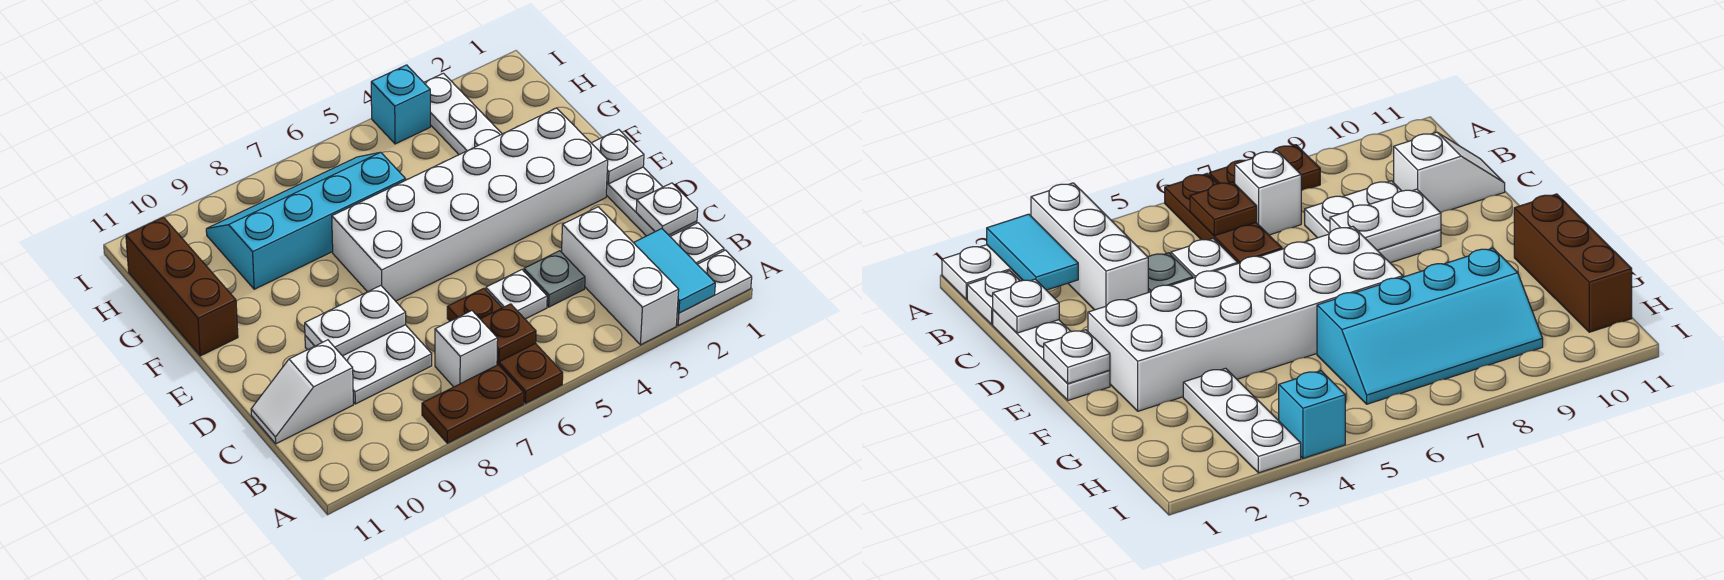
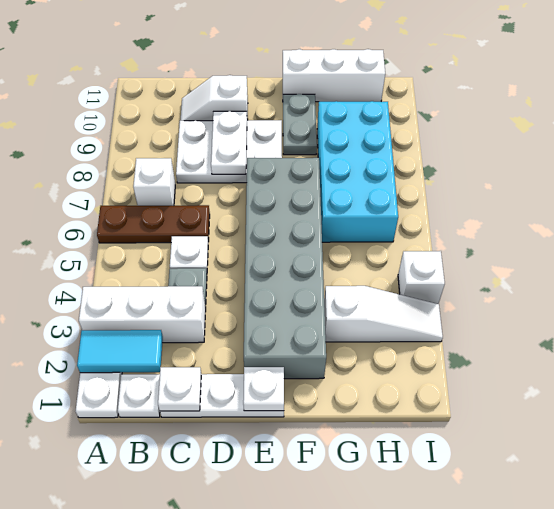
brown plate A7:A8 level 1 -> none
brown plate B6 level 2 -> none
white plate C8:D9 level 1 -> white plate C8:E9 level 1
white slope C10:C11 level 1 top 10 -> white slope C10:D10 level 1 top D
white brick E2:F7 level 1 -> grey brick E2:F7 level 1
none -> grey plate F9:F10 level 1
brown brick F11:H11 level 1 -> white brick F11:H11 level 1
white plate G3:I3 level 1 -> white slope G3:I3 level 1 top G
cyan slope G6:H9 level 1 top G -> cyan brick G6:H9 level 1
cyan brick I4 level 1 -> white brick I4 level 1

